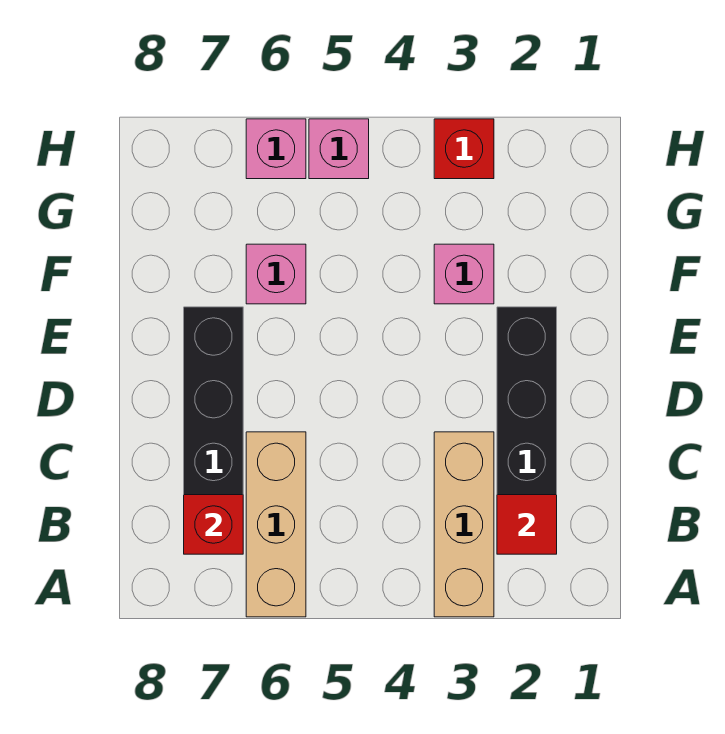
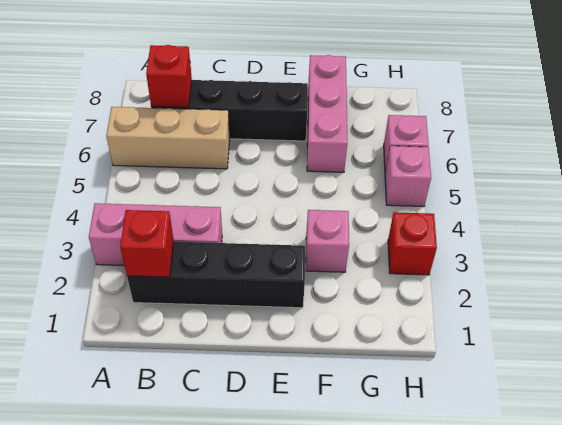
tan brick A3:C3 level 1 -> pink brick A3:C3 level 1
red tile B2 level 2 -> red brick B2 level 2
pink brick F6 level 1 -> pink brick F6:F8 level 1

